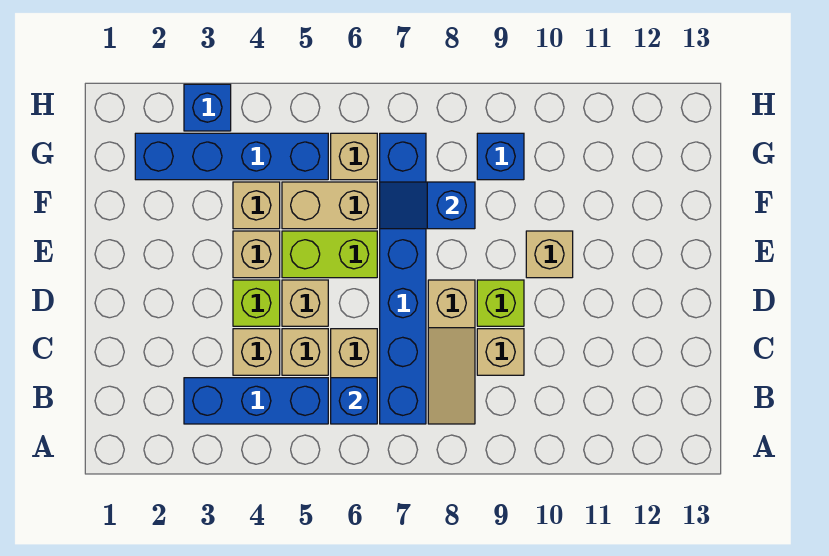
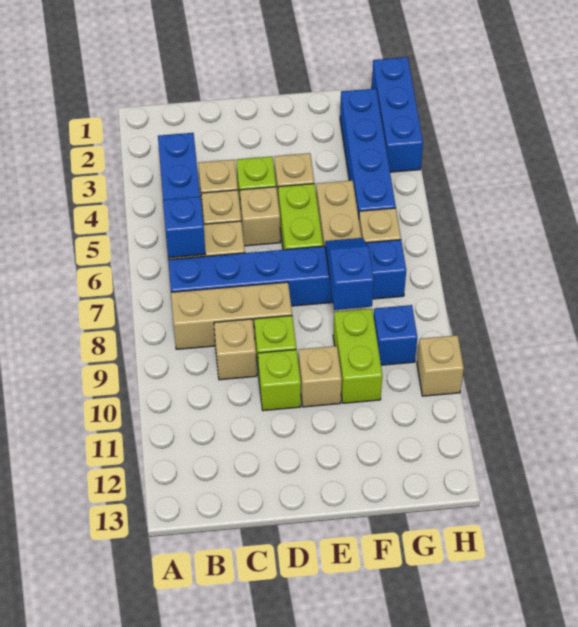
tan slope B8:D8 level 1 top D -> tan brick B8:D8 level 1
none -> lime brick D10 level 1
tan brick F4 level 1 -> tan brick H10 level 1
none -> lime brick F9:F10 level 1
blue brick H3 level 1 -> blue brick H1:H3 level 1

